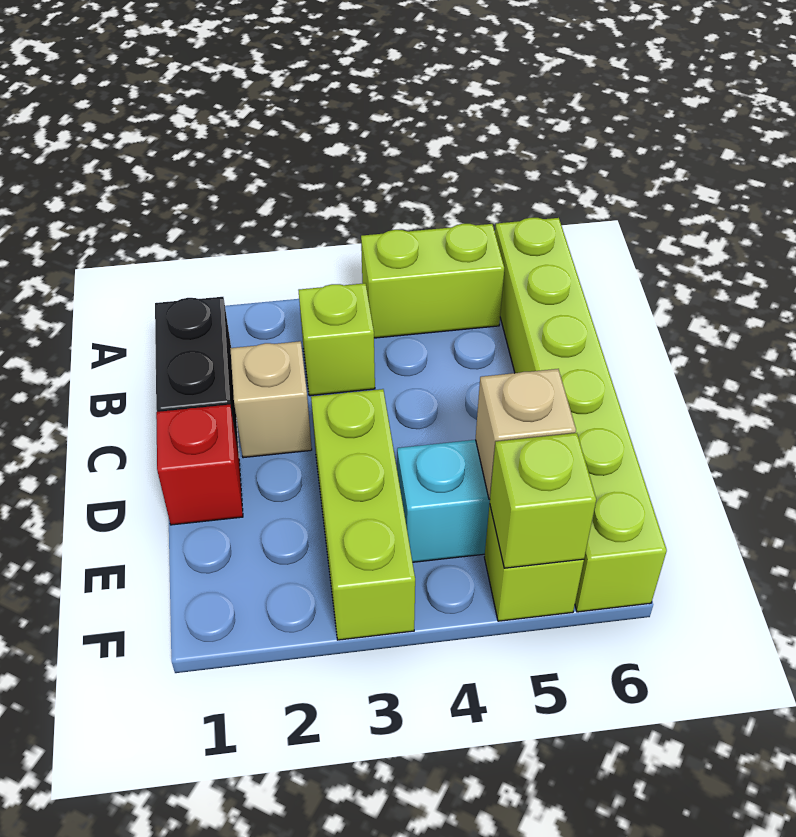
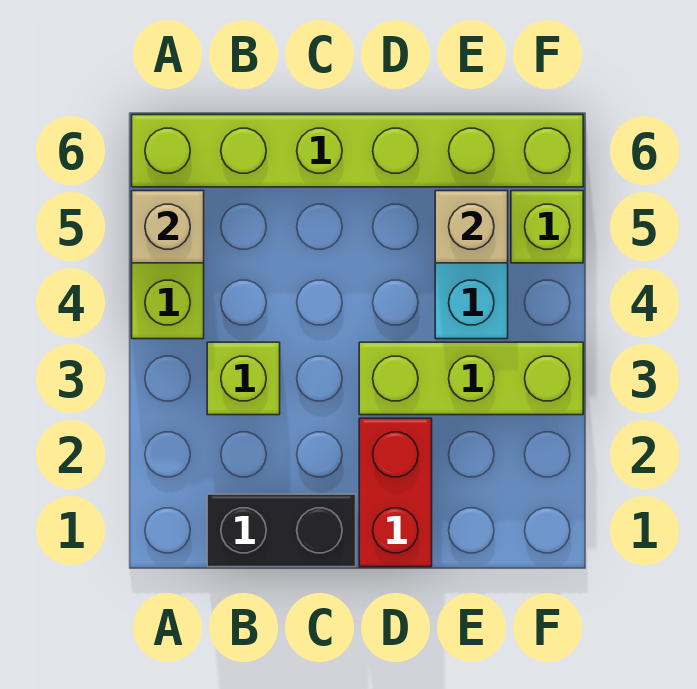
tan brick C2 level 1 -> tan brick A5 level 2
red brick D1 level 1 -> red brick D1:D2 level 1
lime brick F5 level 2 -> none

